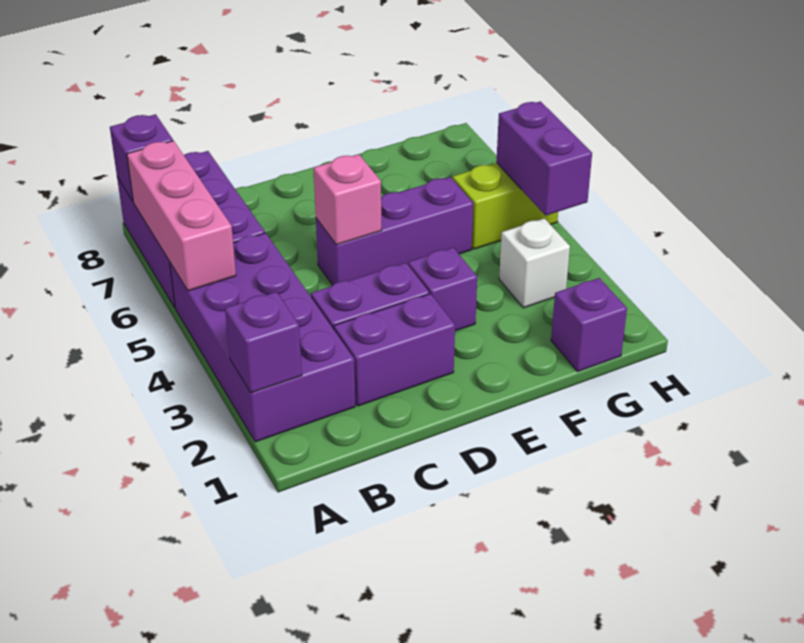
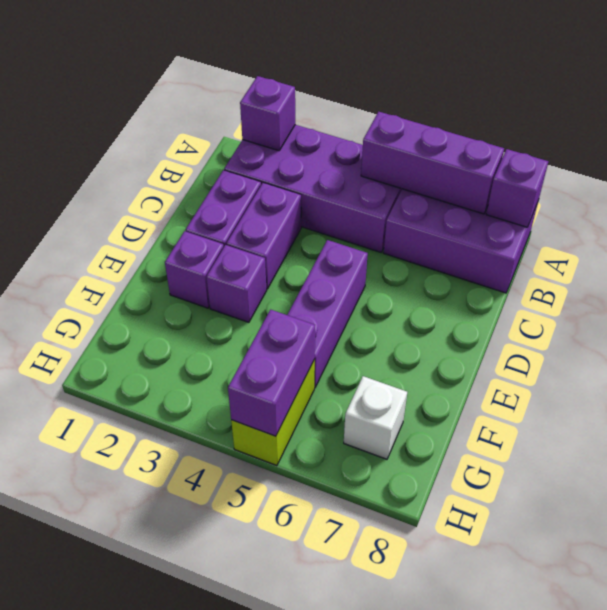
pink brick A5:A7 level 2 -> purple brick A5:A7 level 2
pink brick D5 level 2 -> none
purple brick G1 level 1 -> purple brick E2 level 1
white brick G3 level 1 -> white brick G7 level 1
purple brick H4:H5 level 2 -> purple brick G5:H5 level 2

